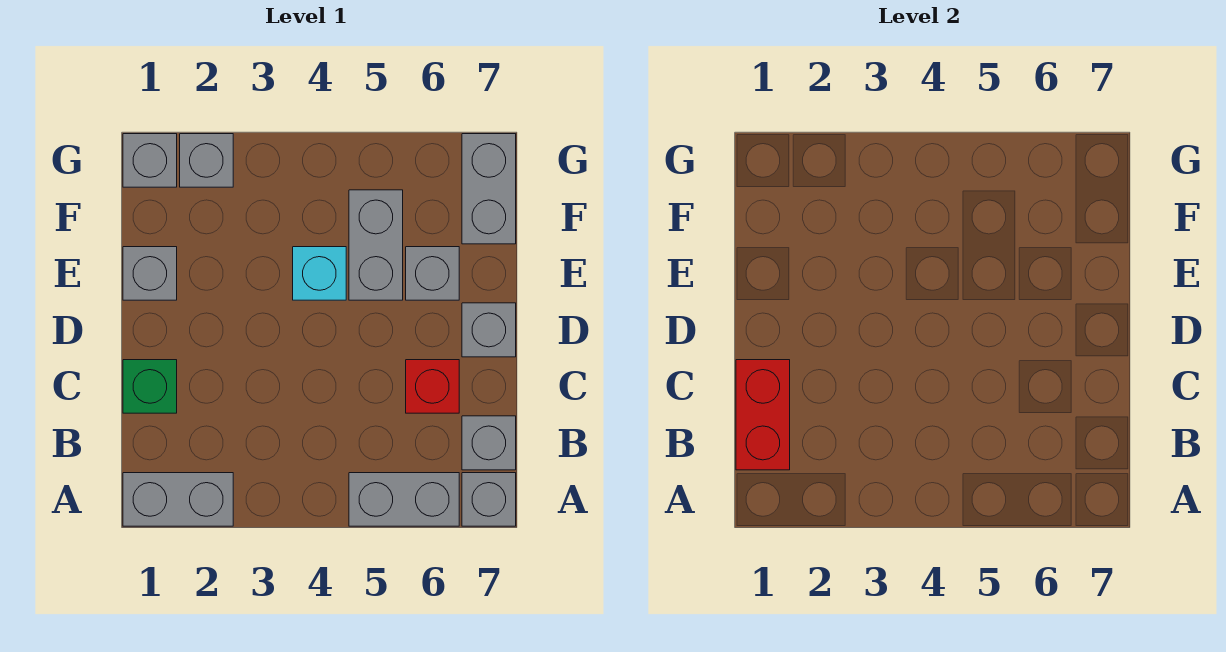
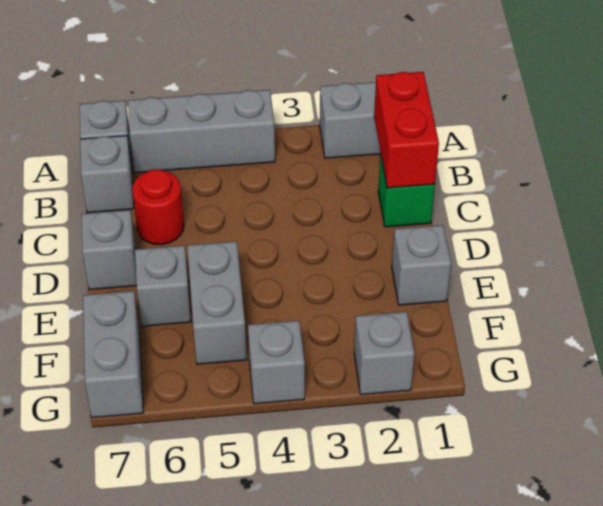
grey brick A5:A6 level 1 -> grey brick A4:A6 level 1
red brick C6 level 1 -> red round brick C6 level 1
cyan brick E4 level 1 -> none
grey brick G1 level 1 -> grey brick G4 level 1

